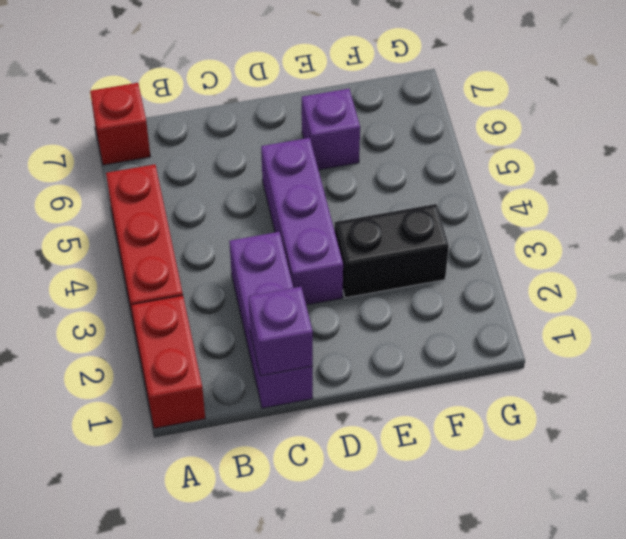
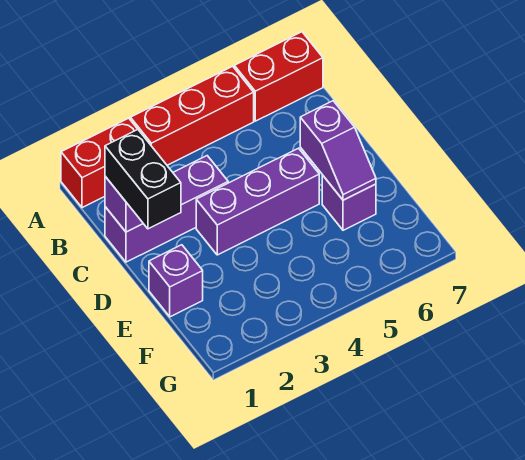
red brick A7 level 1 -> red brick A6:A7 level 1
none -> purple slope D6:E6 level 2 top D
none -> purple brick E1 level 1
black brick E3:F3 level 1 -> black brick C1:D1 level 3

